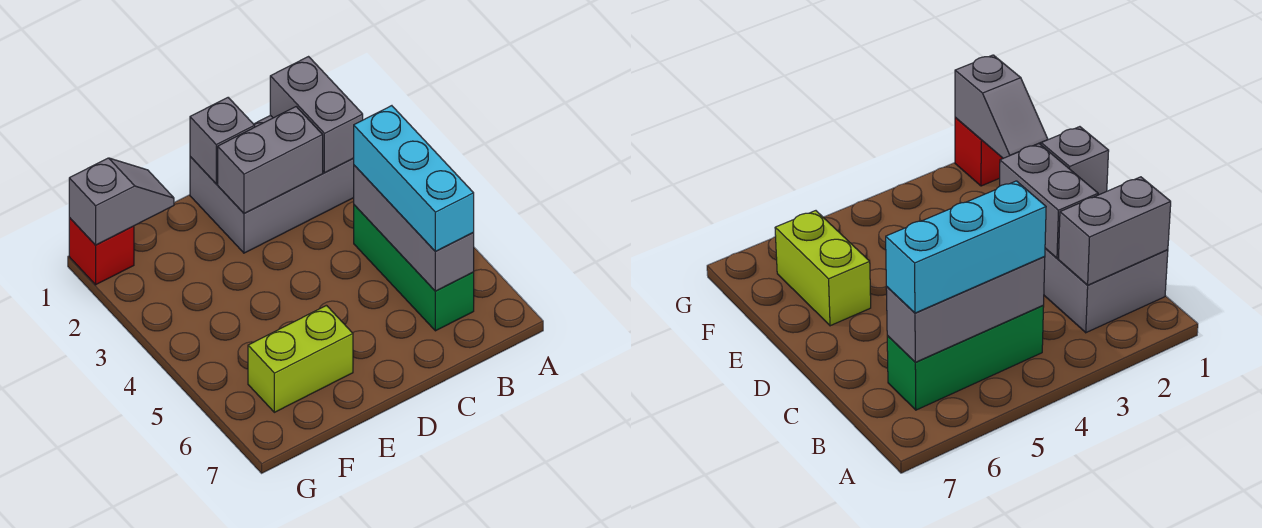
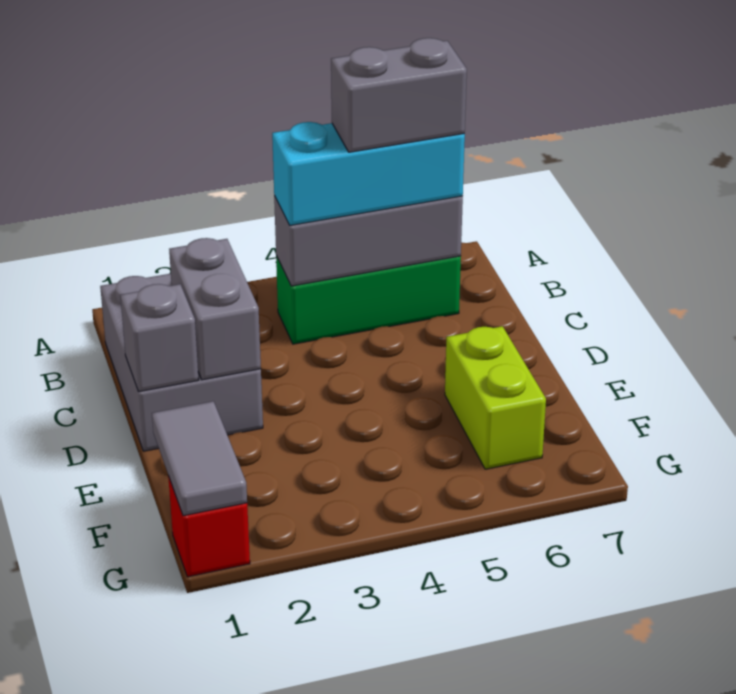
grey brick B1:B2 level 2 -> grey brick B5:B6 level 4
grey slope F1:G1 level 2 top G -> grey tile F1:G1 level 2

